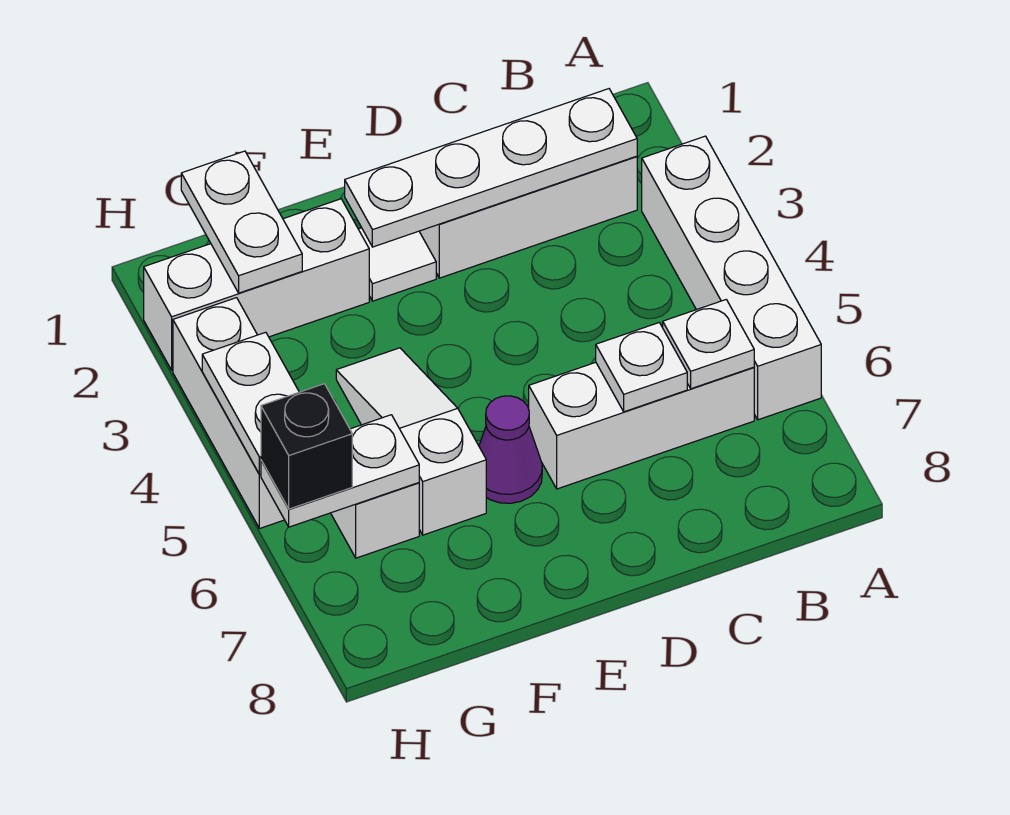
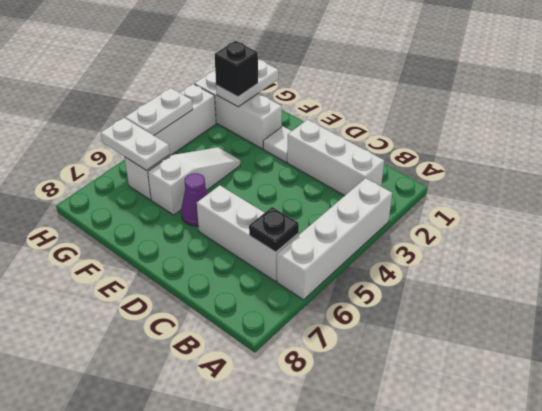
white plate B2:E2 level 2 -> none
white plate B6 level 2 -> black plate B6 level 2
white plate C6 level 2 -> none
black brick H6 level 3 -> black brick G2 level 3

